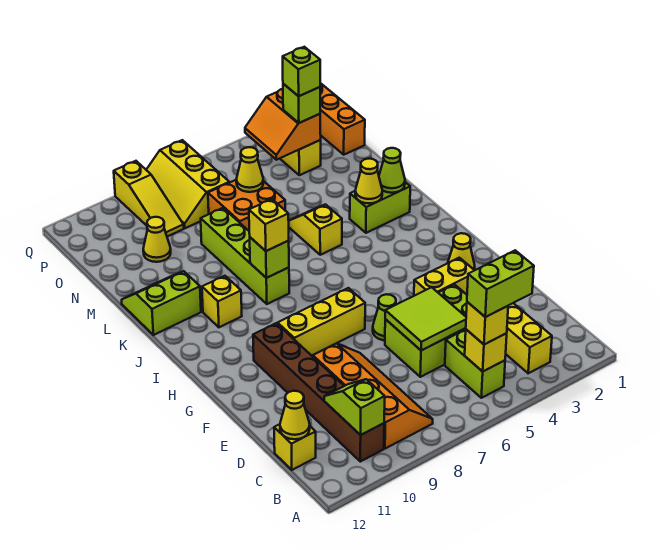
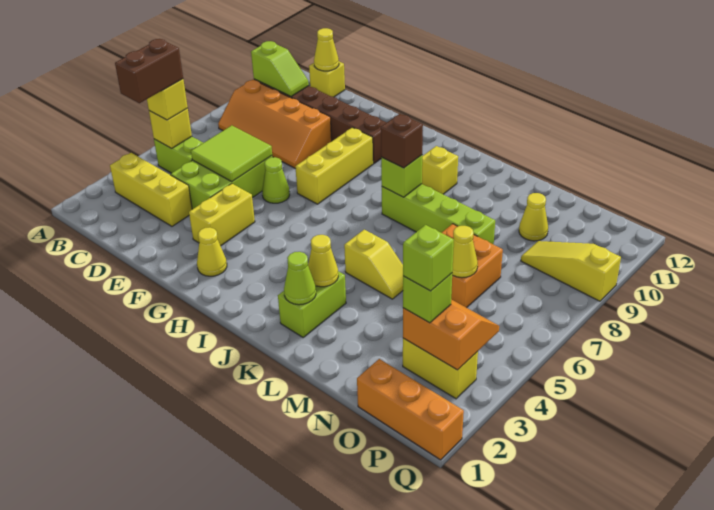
lime brick B4:B5 level 4 -> brown brick B4:B5 level 4
yellow brick J8 level 3 -> brown brick J8 level 3
lime slope K11:L12 level 1 top K -> none
yellow slope O7:Q8 level 1 top 7 -> none

